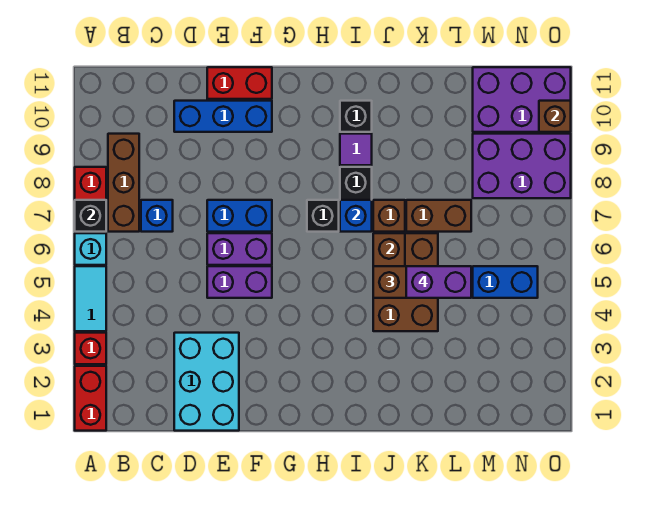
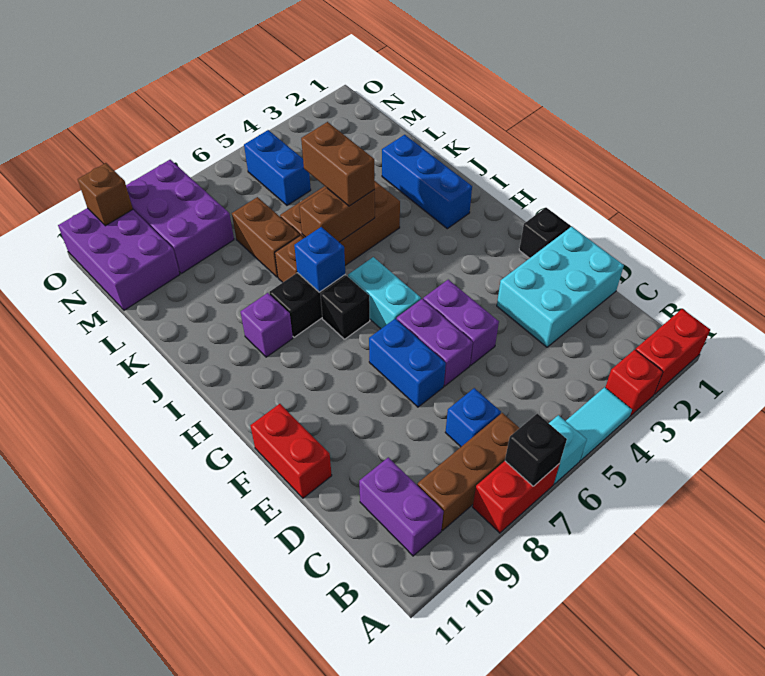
blue brick D10:F10 level 1 -> blue brick I2:K2 level 1
none -> cyan brick G6:H6 level 1
purple tile I9 level 1 -> purple brick I9 level 1
black brick I10 level 1 -> black brick F1 level 1
purple brick K5:L5 level 4 -> purple brick B10:C10 level 1

